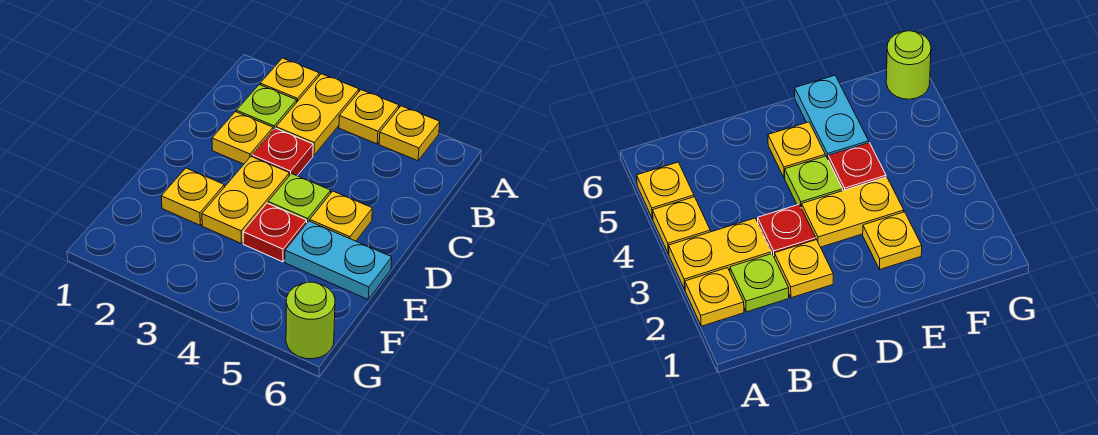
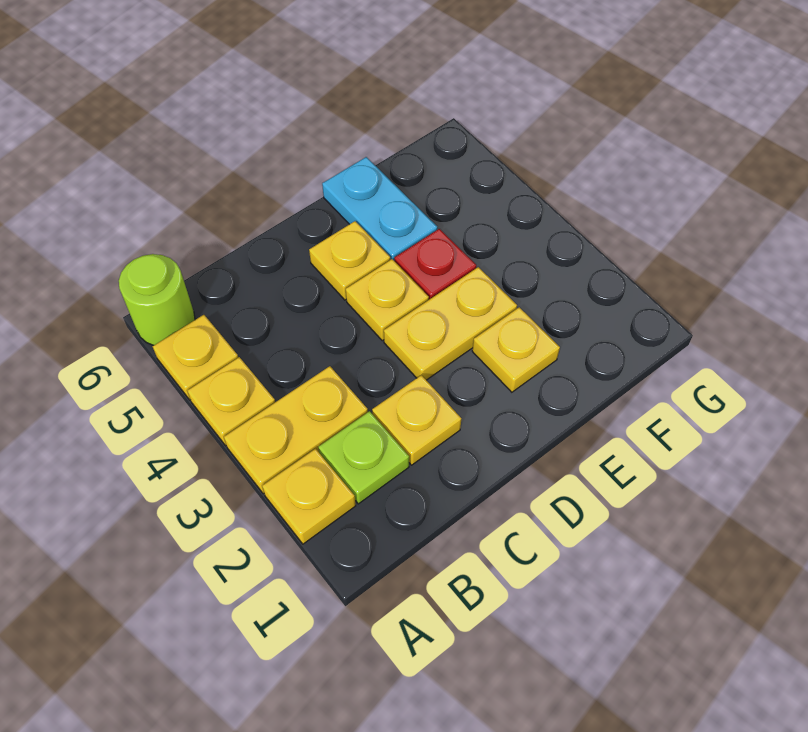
red plate C3 level 1 -> none
lime plate D4 level 1 -> yellow plate D4 level 1
lime round brick G6 level 1 -> lime round brick A6 level 1

